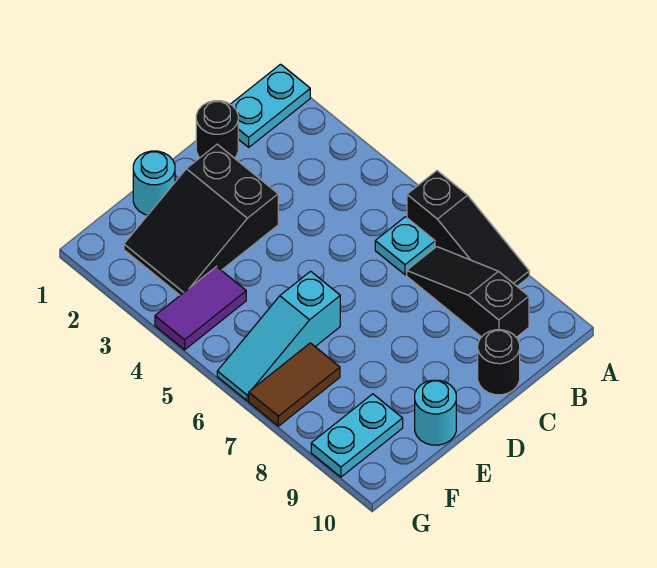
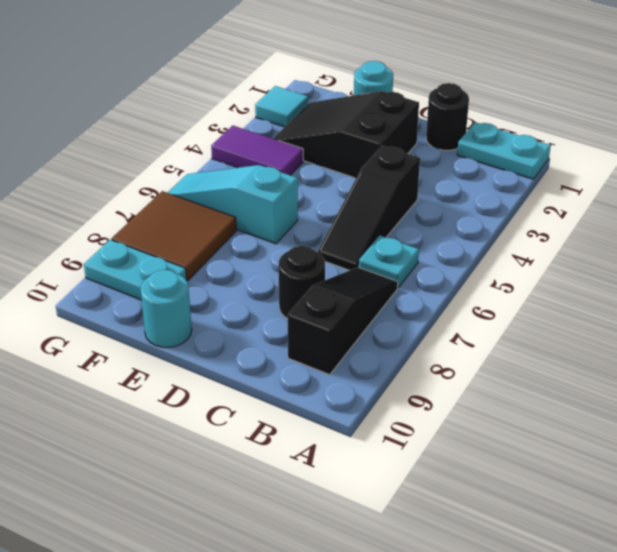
black slope A6:A8 level 1 top 6 -> black slope C4:C6 level 1 top 4
black round brick C10 level 1 -> black round brick C8 level 1
brown tile F7:G7 level 1 -> brown tile F7:G8 level 1
none -> cyan tile G2 level 1

